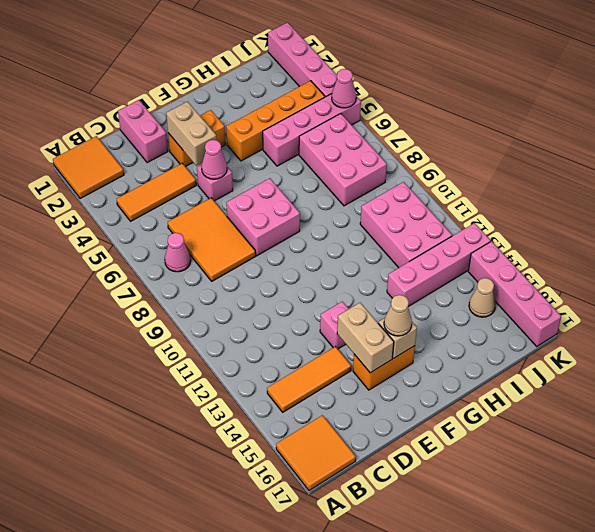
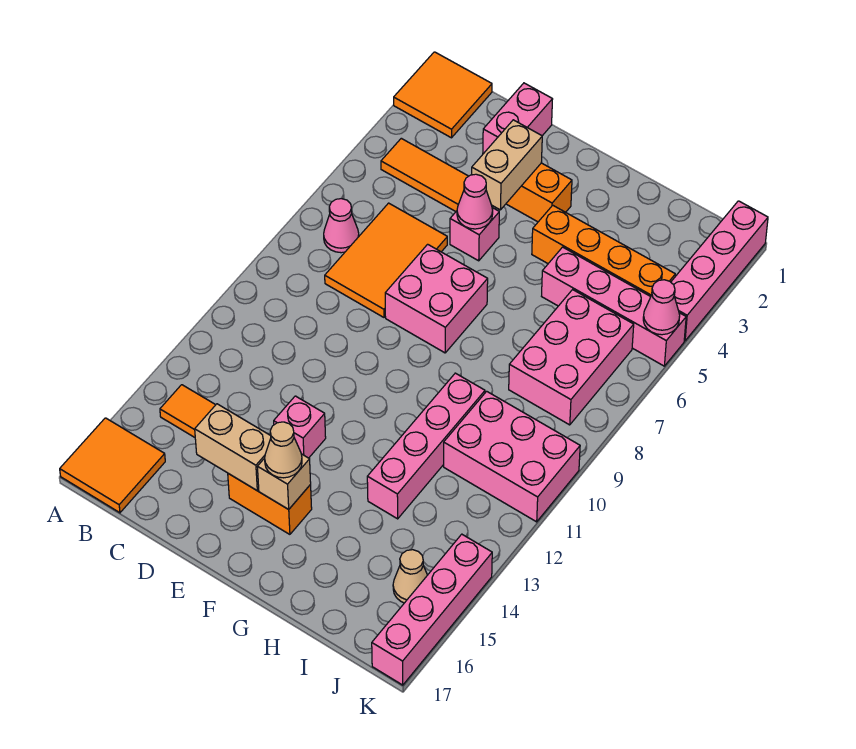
tan brick E14:E15 level 2 -> tan brick D15:E15 level 2
pink brick H13:K13 level 1 -> pink brick H10:H13 level 1
pink brick I10:J12 level 1 -> pink brick I10:K11 level 1

